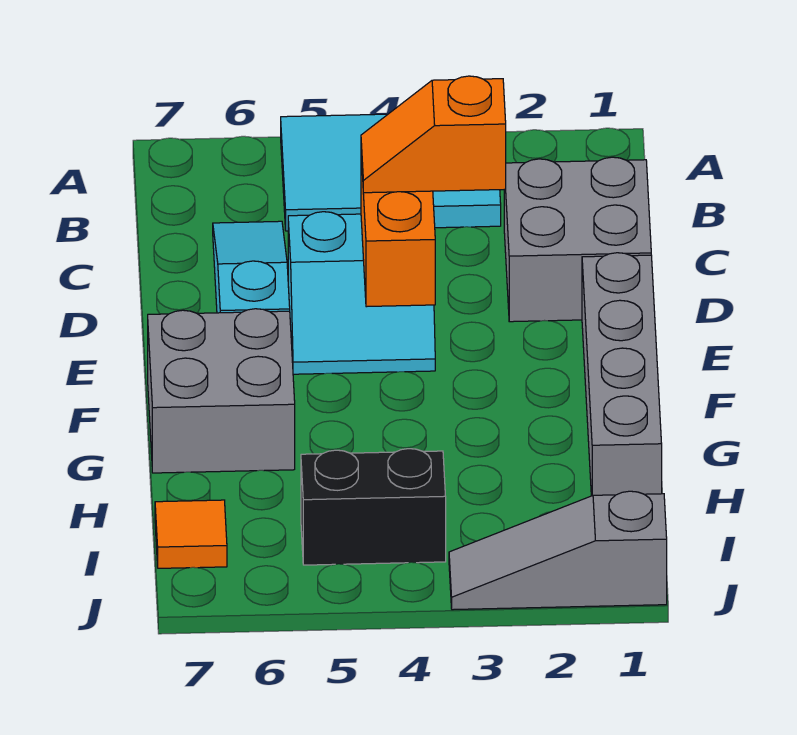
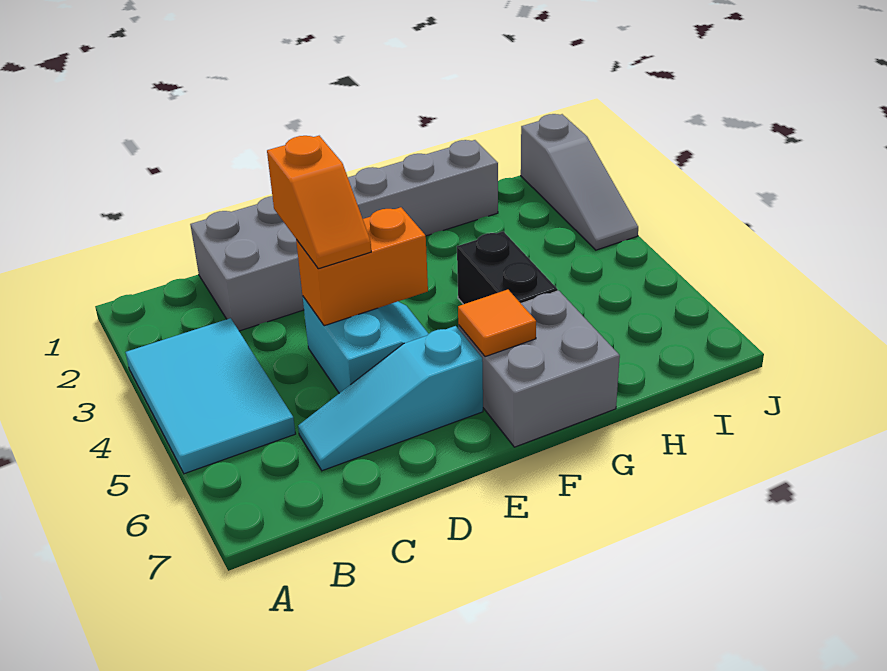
black brick I4:I5 level 1 -> black brick G4:G5 level 1
orange tile I7 level 1 -> orange tile F6 level 2

